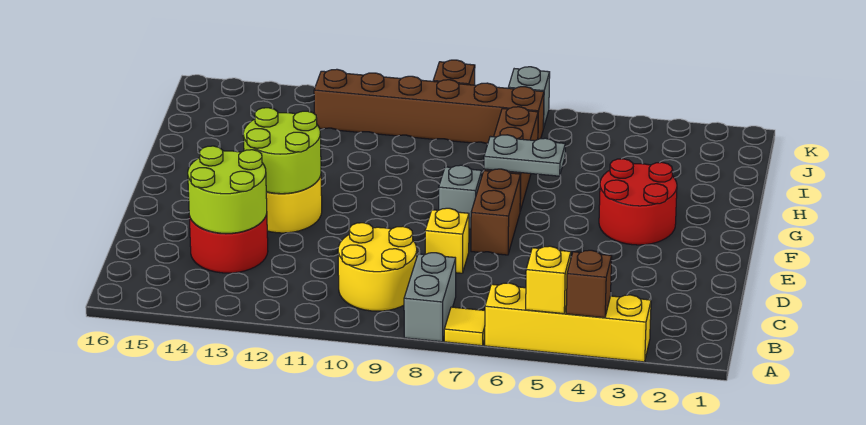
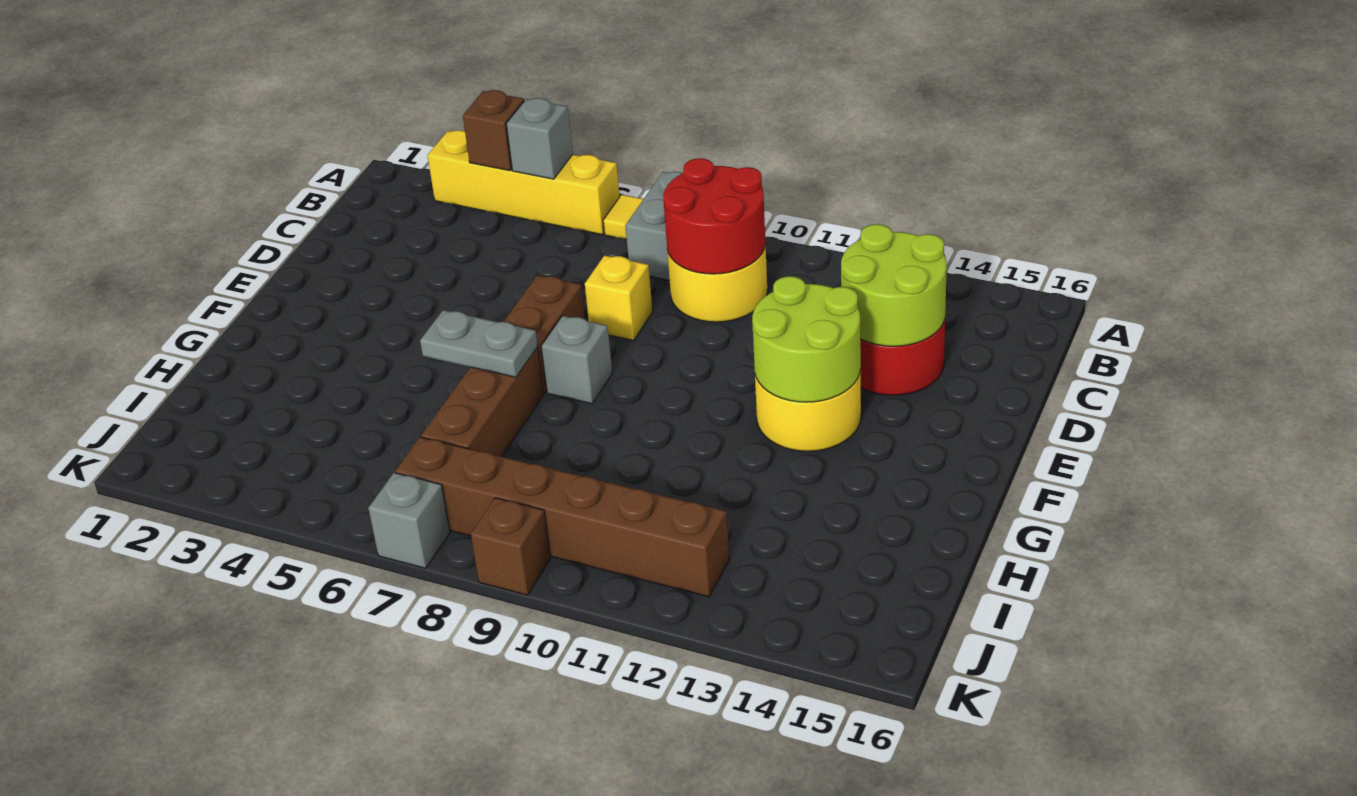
yellow brick A5 level 2 -> grey brick A5 level 2
red round brick F3:G4 level 1 -> red round brick B9:C10 level 2

